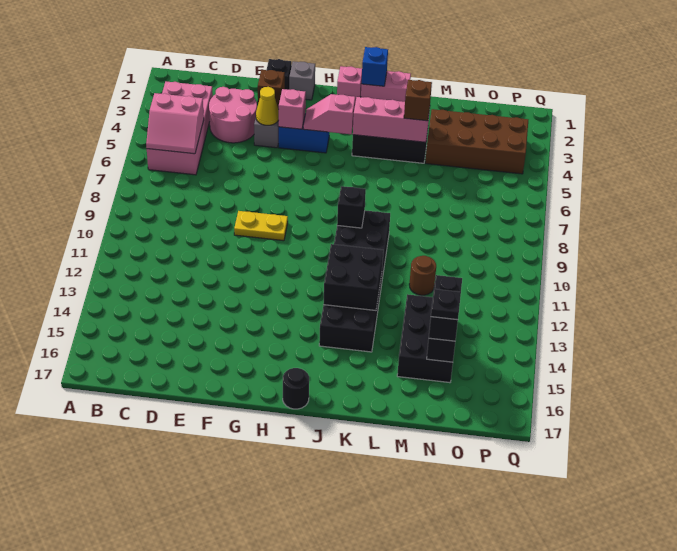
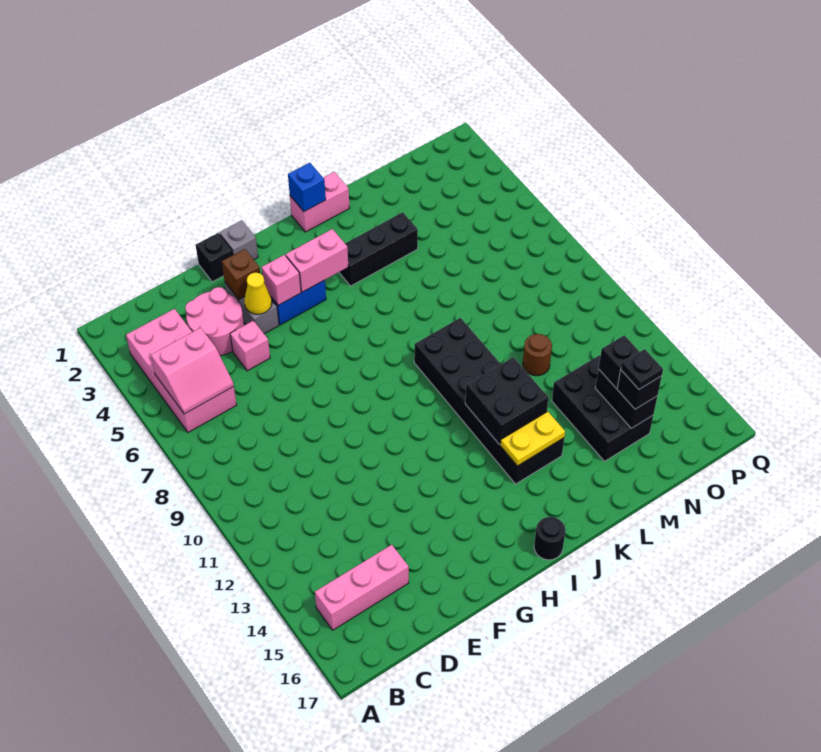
yellow plate F9:G9 level 1 -> yellow plate J14:K14 level 2
pink slope H4:I4 level 2 top I -> pink brick H4:I4 level 2
pink brick I1 level 1 -> pink brick E5 level 1
pink brick J4:L4 level 2 -> pink brick B15:D15 level 1
black brick J9 level 2 -> none
brown brick L4 level 3 -> none
brown brick M3:P4 level 1 -> none

